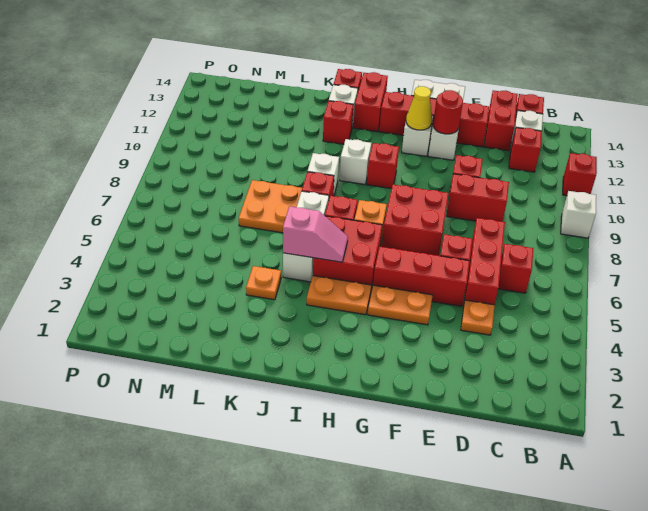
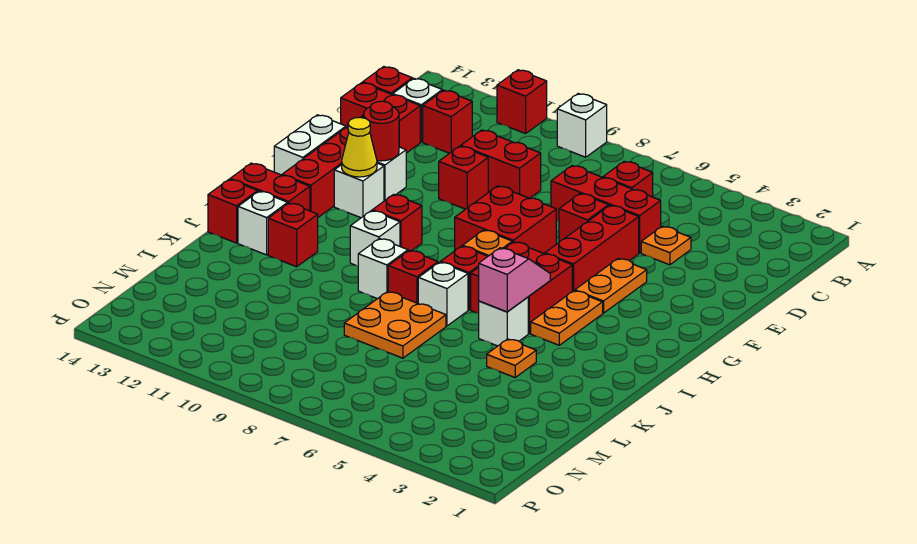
red brick D9:E9 level 1 -> red brick D9:D10 level 1

